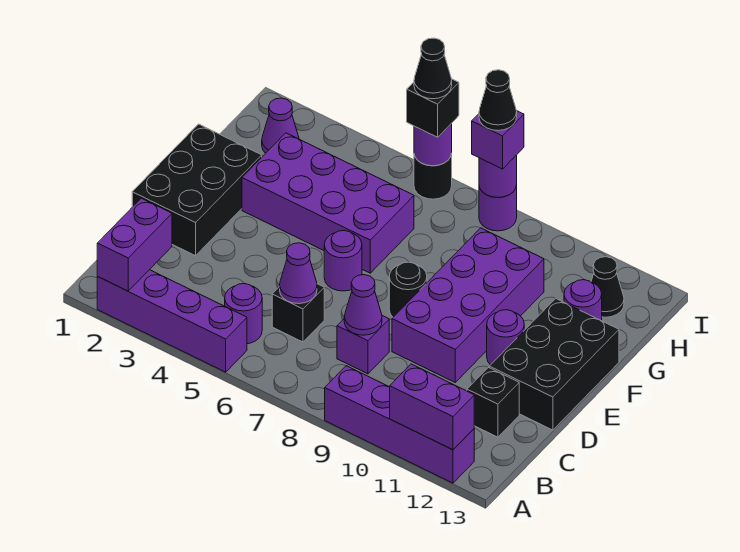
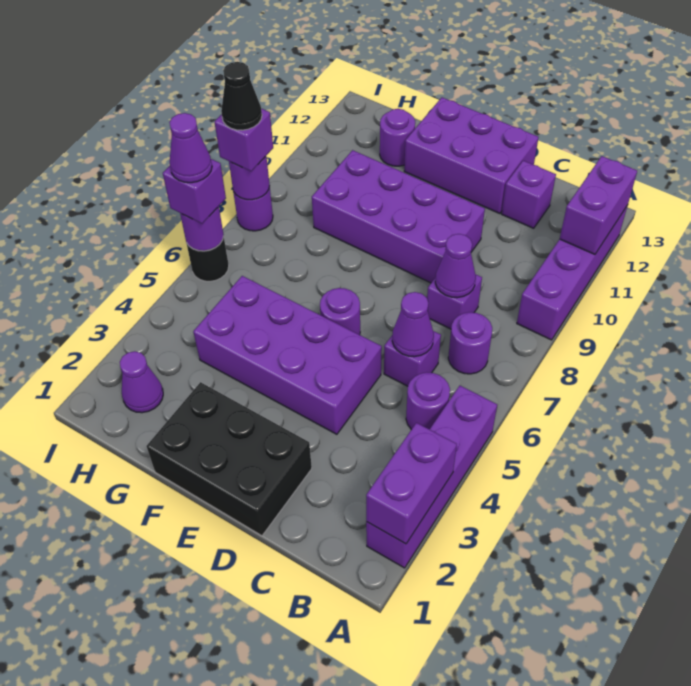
purple brick A2:B2 level 2 -> purple brick A2:A3 level 2
black brick C6 level 1 -> purple brick C6 level 1
black brick C12 level 1 -> purple brick C12 level 1
black brick D12:F13 level 1 -> purple brick D12:F13 level 1
black round brick E8 level 1 -> none
purple round brick E11 level 1 -> purple round brick B7 level 1
purple brick F3:G6 level 1 -> purple brick D4:G5 level 1
black cone H12 level 1 -> none
black brick I6 level 3 -> purple brick I6 level 3
black cone I6 level 4 -> purple cone I6 level 4

